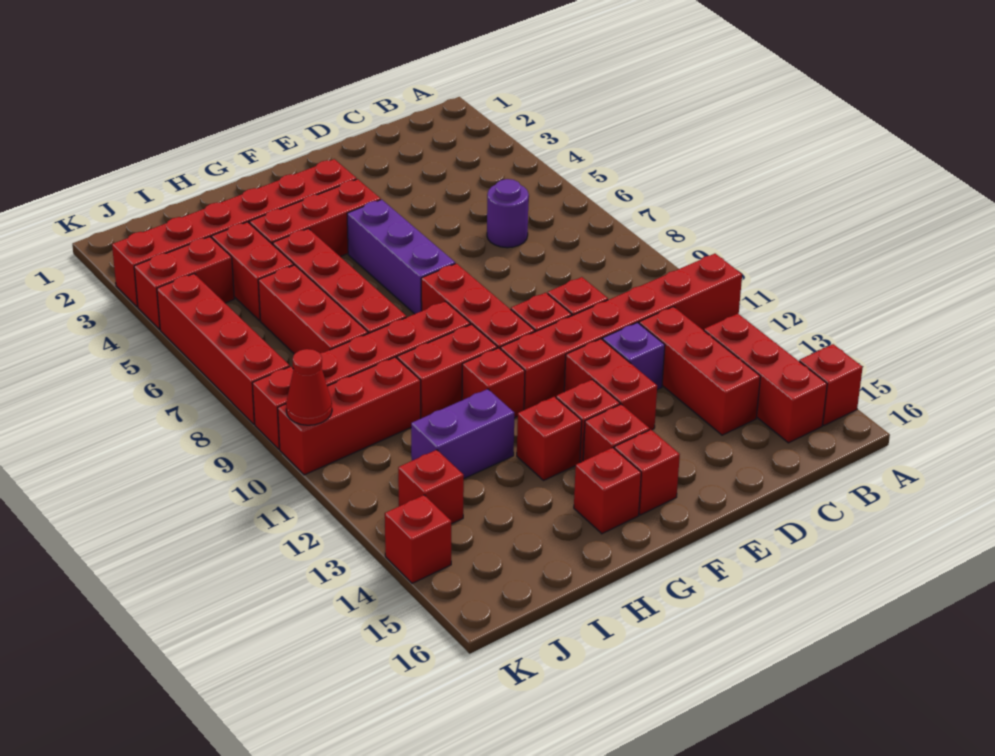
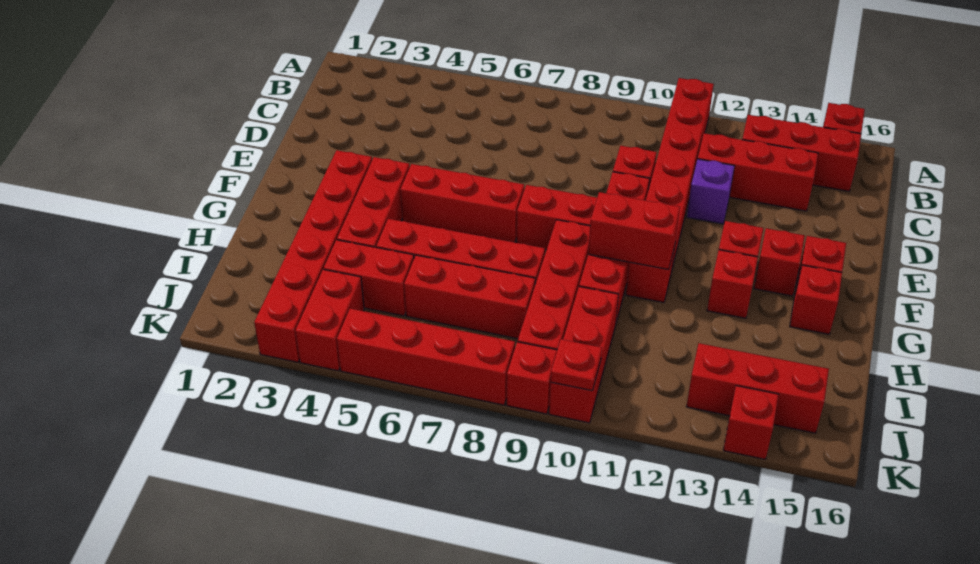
purple round brick C6 level 1 -> none
red brick E12:E13 level 1 -> red brick G10:G11 level 2
purple brick F5:F7 level 1 -> red brick F5:F7 level 1
purple brick H12:I12 level 1 -> none
red brick J13 level 1 -> red brick J13:J15 level 1
red cone K10 level 2 -> red plate K10 level 2

